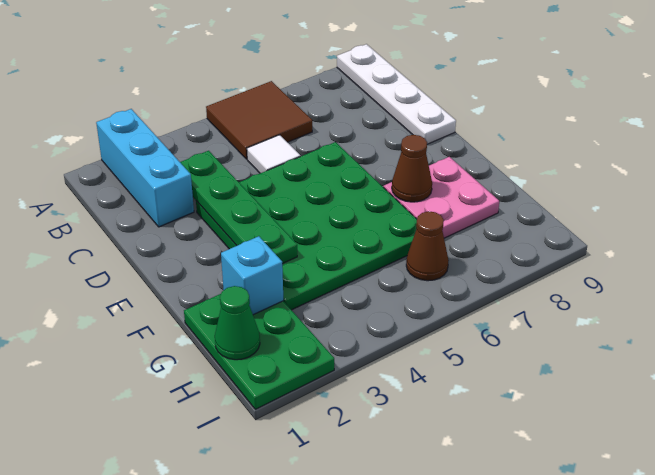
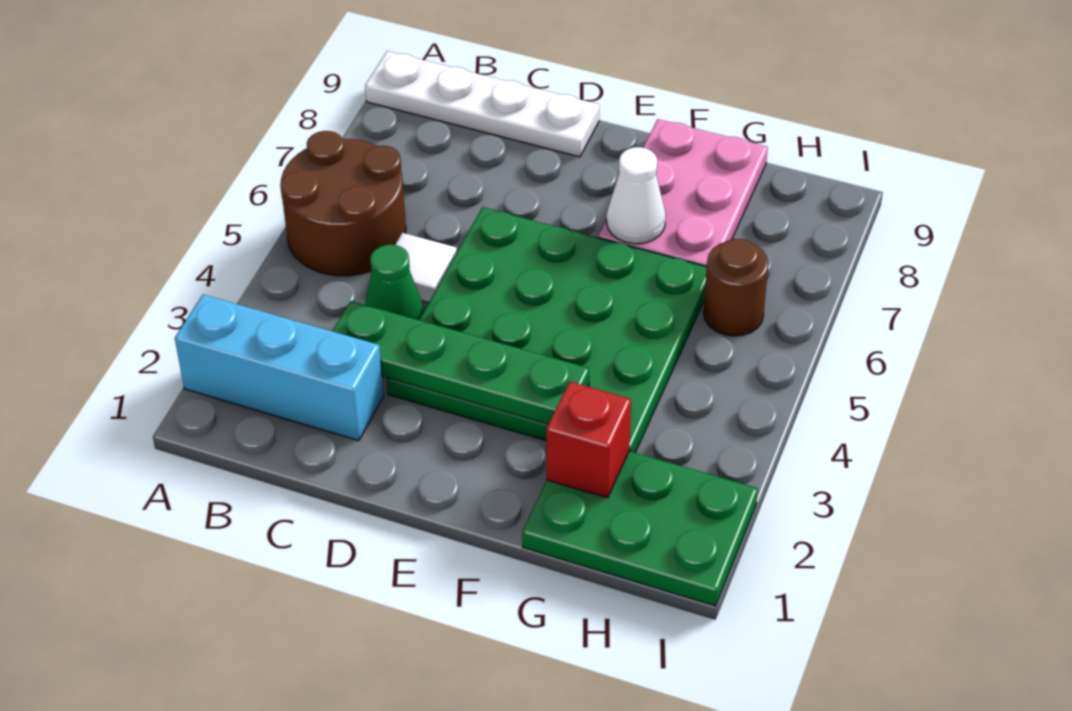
brown tile A5:B6 level 1 -> brown round brick A5:B6 level 1
pink plate F7:G8 level 1 -> pink plate F7:G9 level 1
brown cone F7 level 2 -> white cone F7 level 2
cyan brick G2 level 2 -> red brick G2 level 2
green cone H1 level 2 -> green cone C4 level 1
brown cone H6 level 1 -> brown round brick H6 level 1

